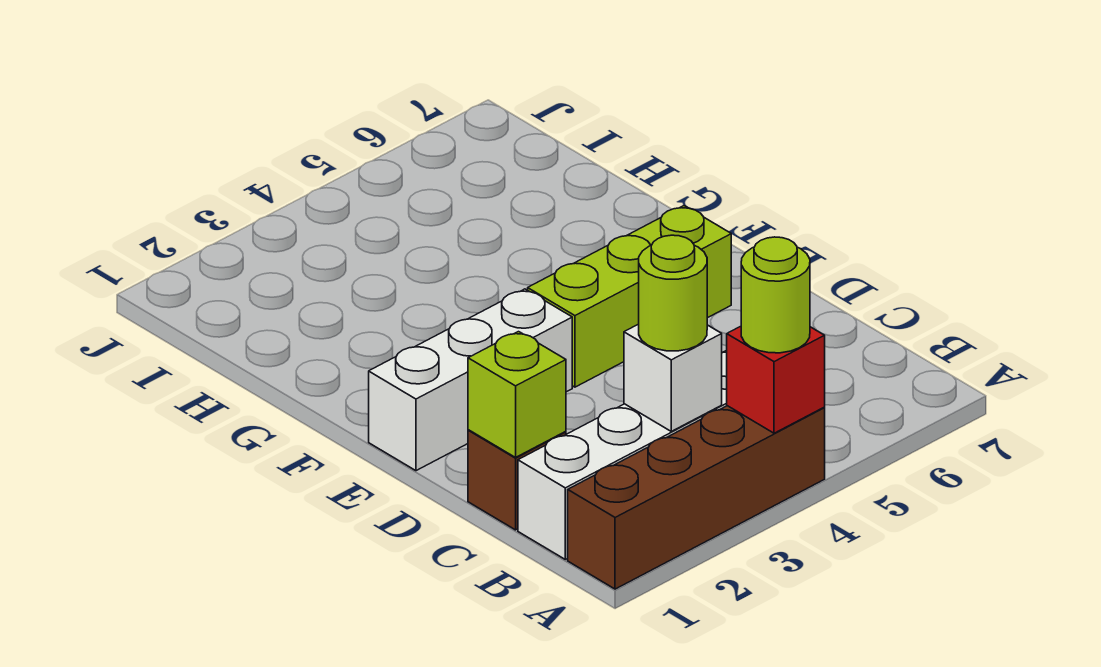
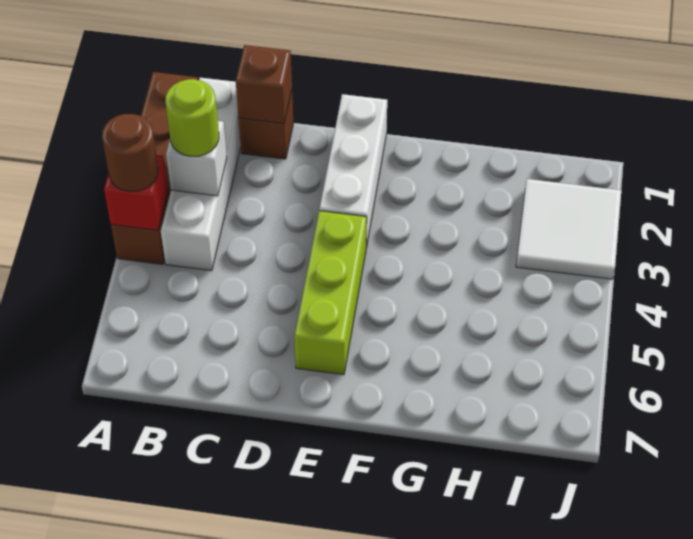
lime round brick A4 level 3 -> brown round brick A4 level 3
lime brick C1 level 2 -> brown brick C1 level 2
none -> white tile I2:J3 level 1

